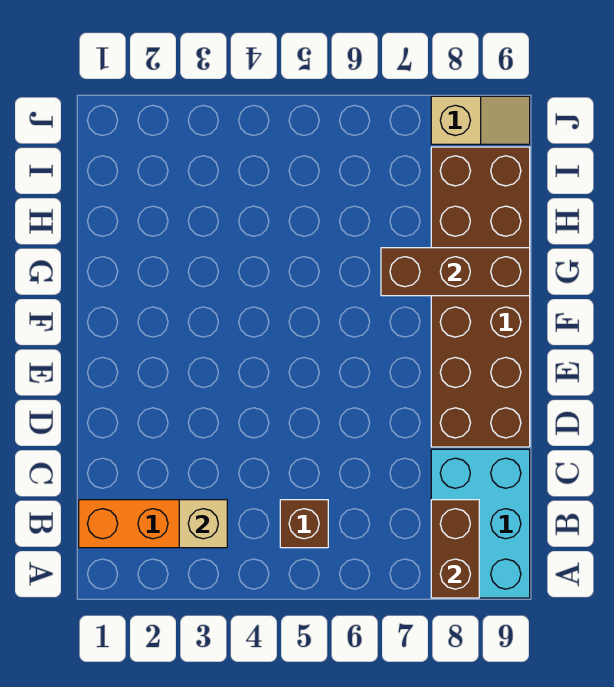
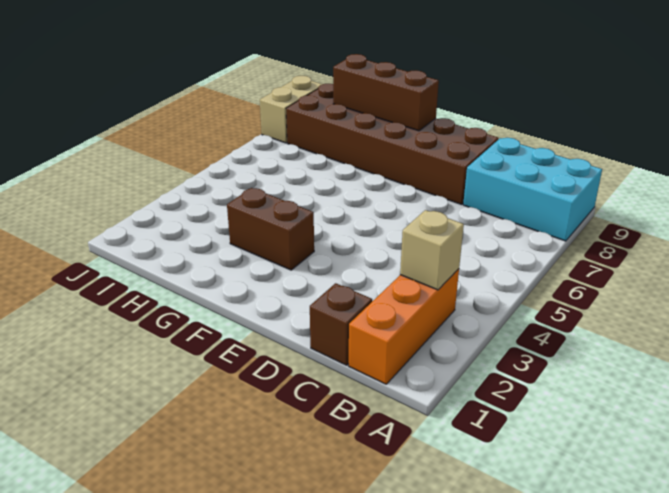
brown brick A8:B8 level 2 -> brown brick F3:G3 level 1
brown brick B5 level 1 -> brown brick C1 level 1
brown brick G7:G9 level 2 -> brown brick F9:H9 level 2
tan slope J8:J9 level 1 top 8 -> tan brick J8:J9 level 1

